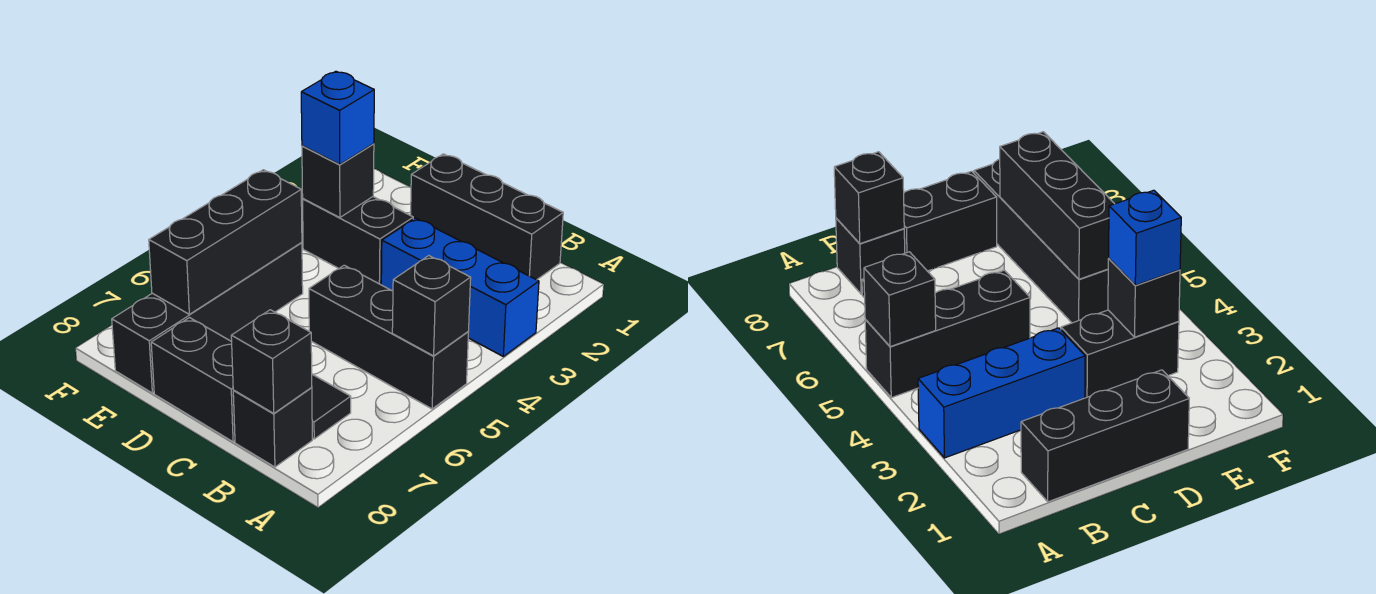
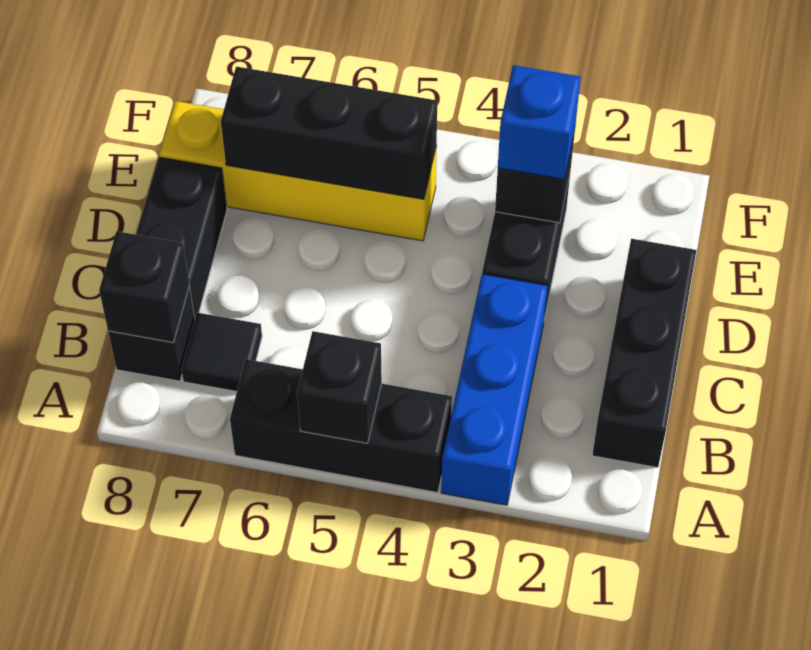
black brick A5:C5 level 1 -> black brick A4:A6 level 1
black brick E5:E8 level 1 -> yellow brick E5:E8 level 1

